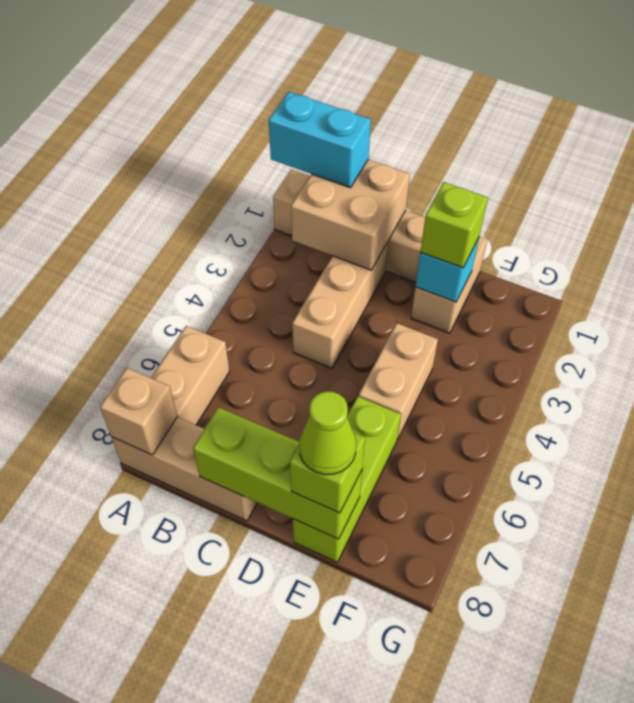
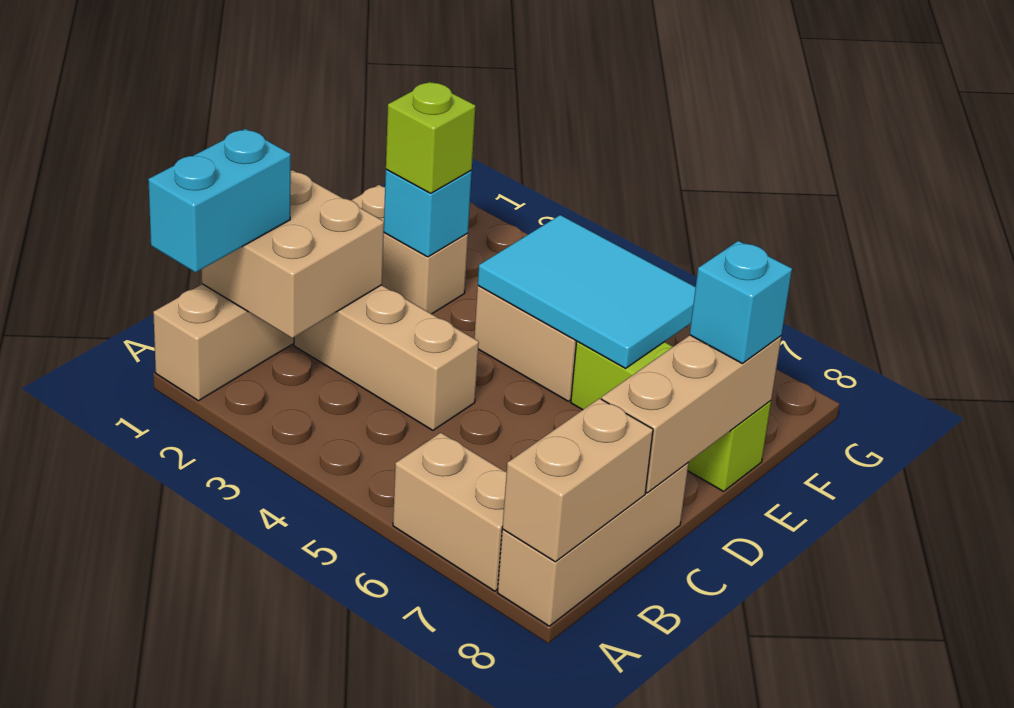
tan brick A8 level 2 -> tan brick A8:B8 level 2
lime brick C8:E8 level 2 -> tan brick C8:E8 level 2
none -> cyan tile E4:F6 level 2
lime brick E8 level 3 -> cyan brick E8 level 3
lime cone E8 level 4 -> none

